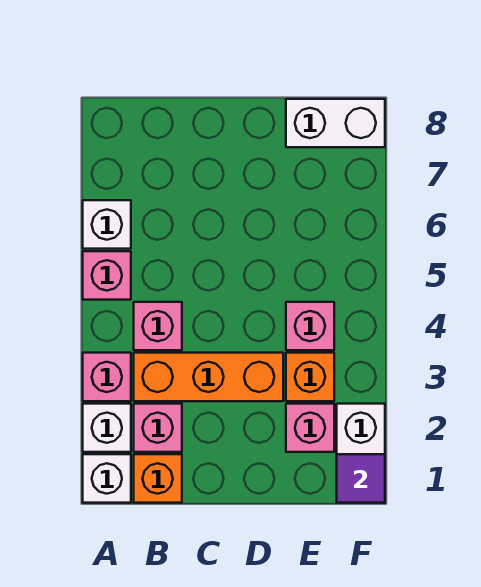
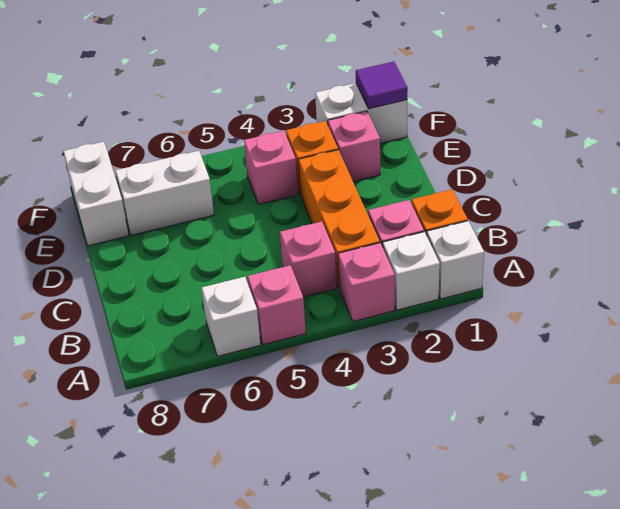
none -> white brick E6:E7 level 1

